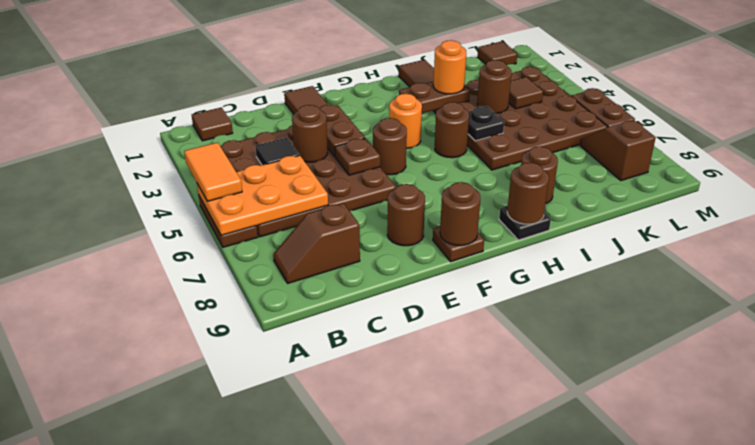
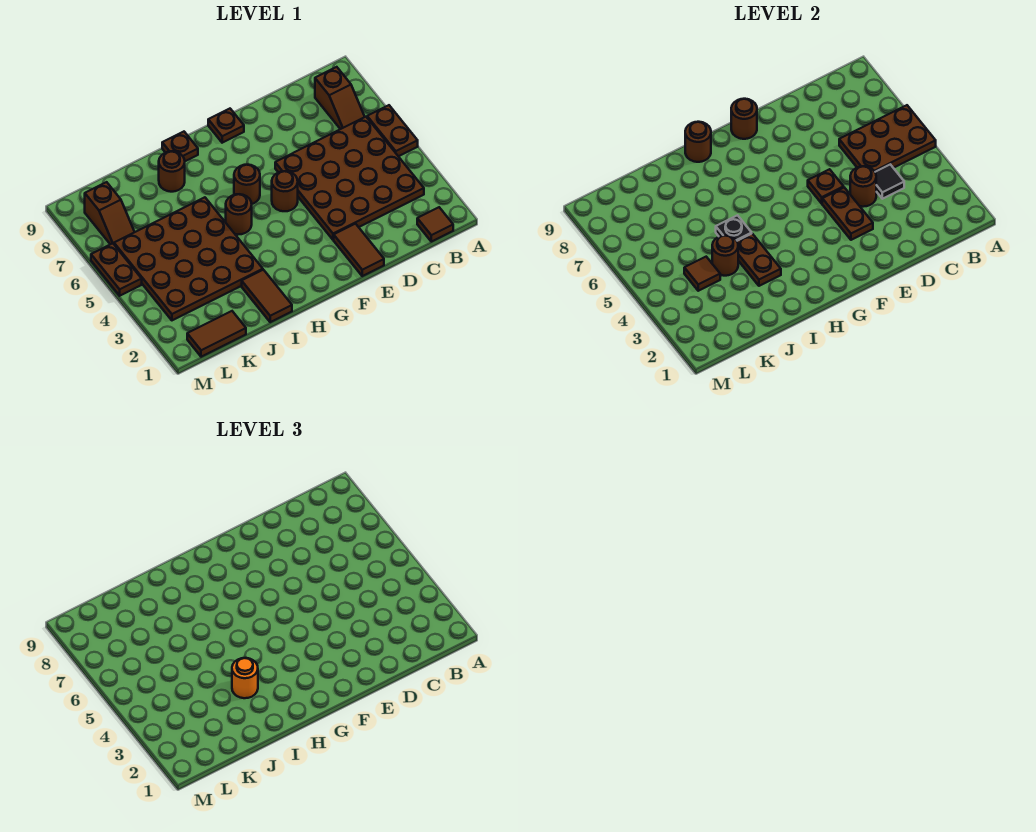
orange tile A4:A5 level 3 -> none
orange plate A5:C6 level 2 -> brown plate A5:C6 level 2
brown slope B8:C8 level 1 top C -> brown slope B7:B8 level 1 top 8
brown round brick E8 level 1 -> brown round brick G6 level 1
orange round brick G4 level 1 -> none
brown plate H3:I3 level 2 -> brown plate I3:I4 level 2
black plate H9 level 1 -> brown plate H9 level 1
brown tile L1 level 1 -> brown tile K1:L1 level 1

